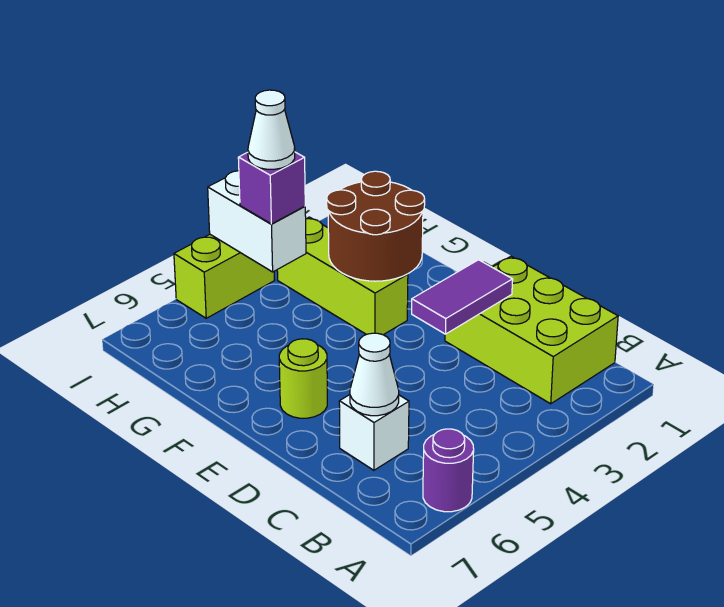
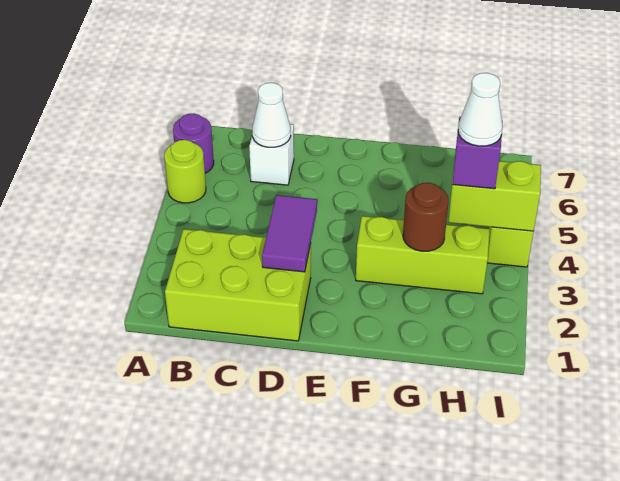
lime round brick E6 level 1 -> lime round brick A5 level 1
brown round brick F2:G3 level 2 -> brown round brick G3 level 2
white brick H4:I4 level 2 -> lime brick H4:I4 level 2

